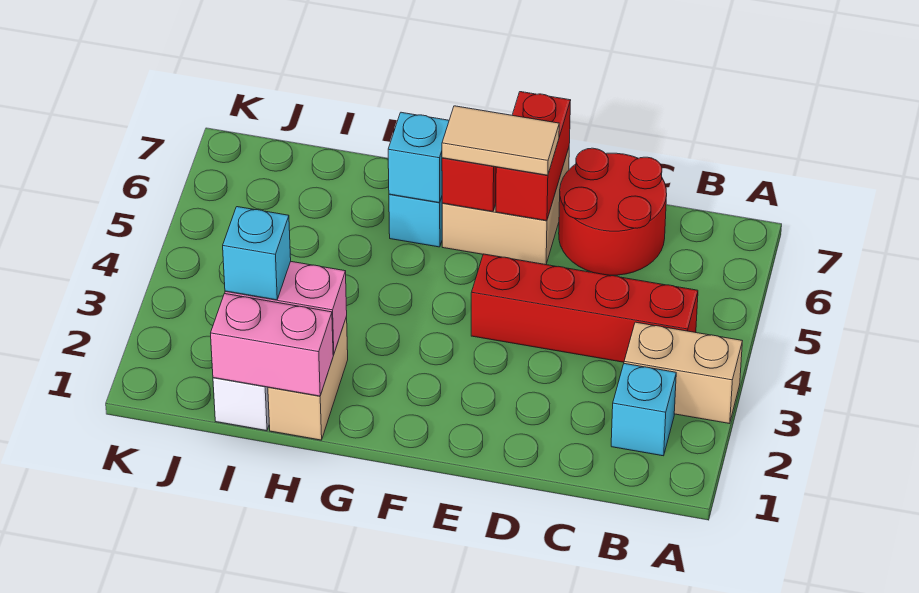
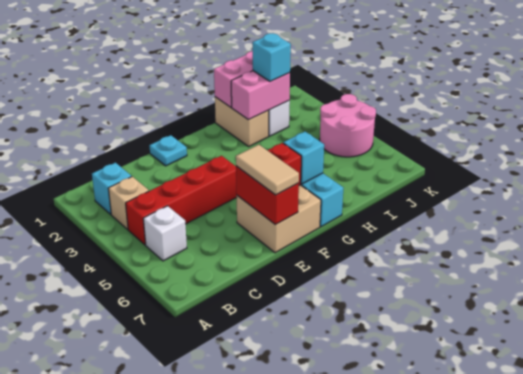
tan brick A3:B3 level 1 -> tan brick B3 level 1
none -> white brick B5 level 1
red round brick C6:D7 level 1 -> none
none -> cyan plate E1 level 1
tan tile E6:F6 level 3 -> tan tile E6:E7 level 3
none -> pink round brick J4:K5 level 1

